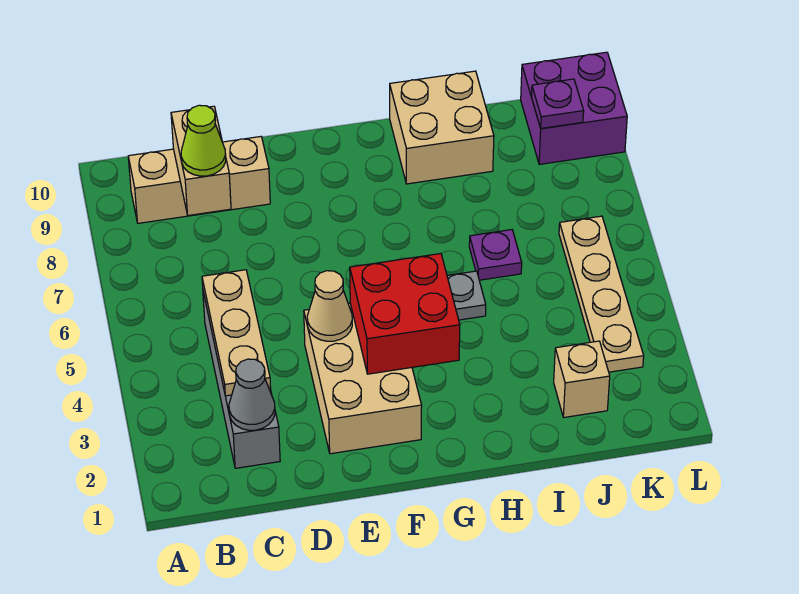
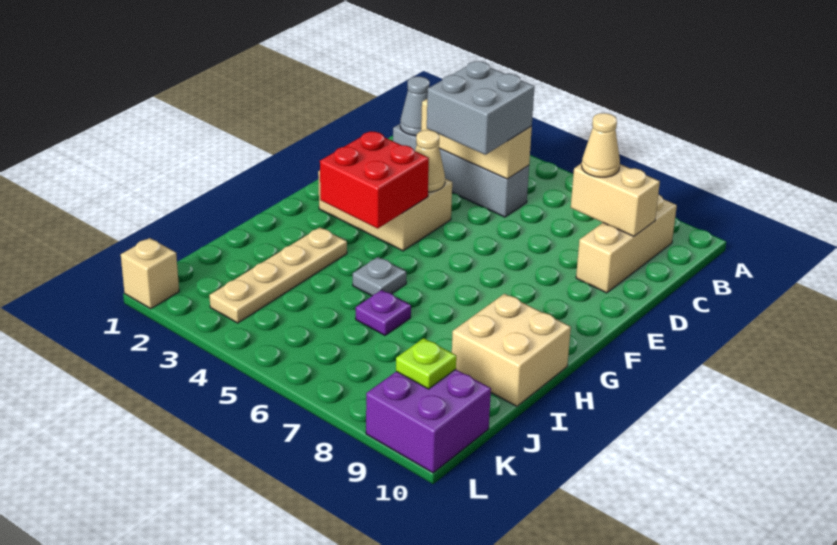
tan plate C3:C5 level 2 -> tan brick C3:C5 level 2
none -> grey brick C4:D5 level 3
lime cone C8 level 3 -> tan cone C8 level 3
tan brick J2 level 1 -> tan brick L1 level 1
tan plate K3:K6 level 1 -> tan plate H3:K3 level 1
purple plate K9 level 2 -> lime plate K9 level 2

